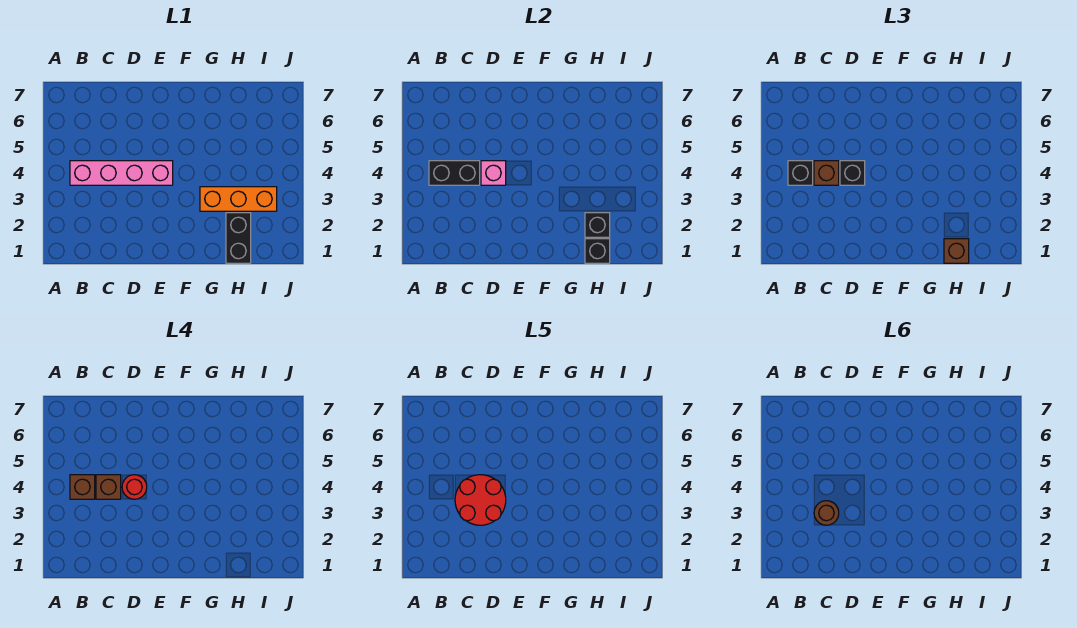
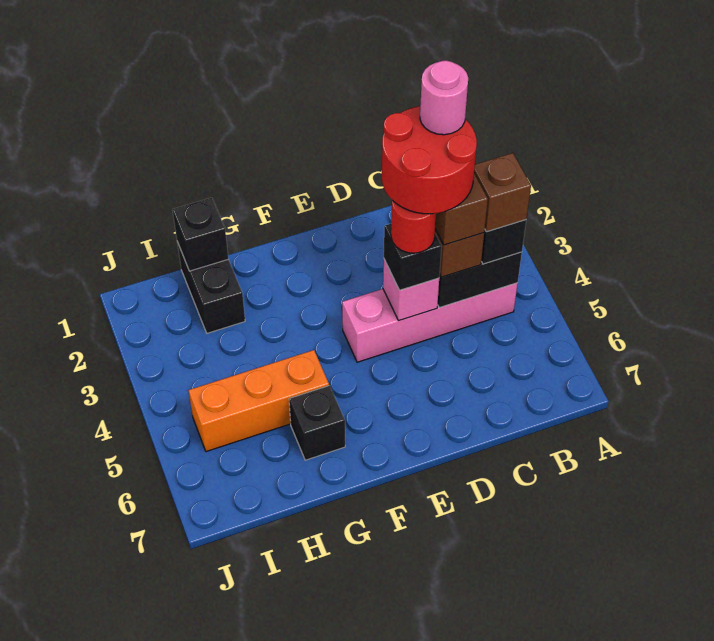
brown round brick C3 level 6 -> pink round brick C3 level 6
orange brick G3:I3 level 1 -> orange brick G5:I5 level 1
brown brick H1 level 3 -> none
black brick H2 level 2 -> black brick G6 level 1

